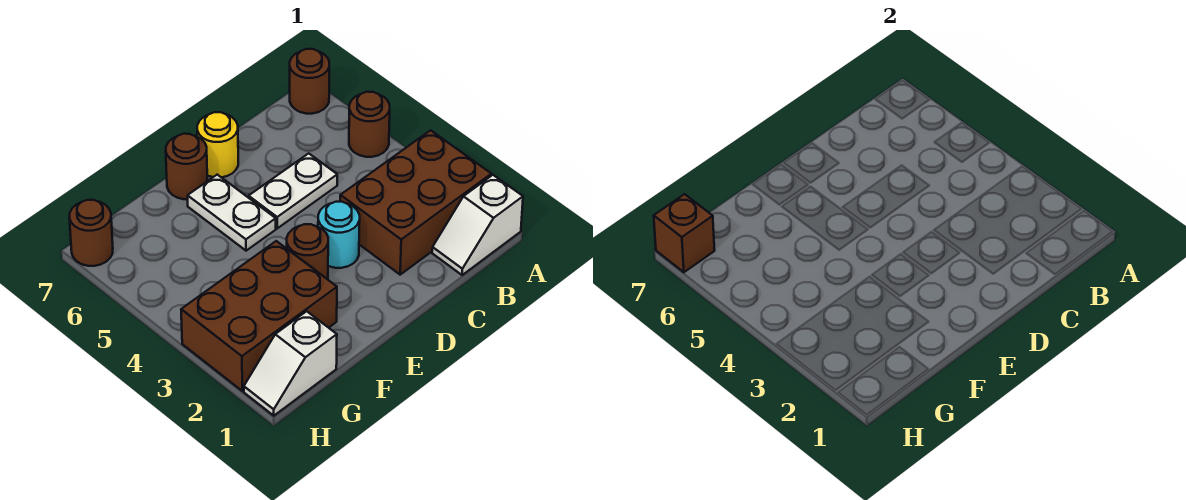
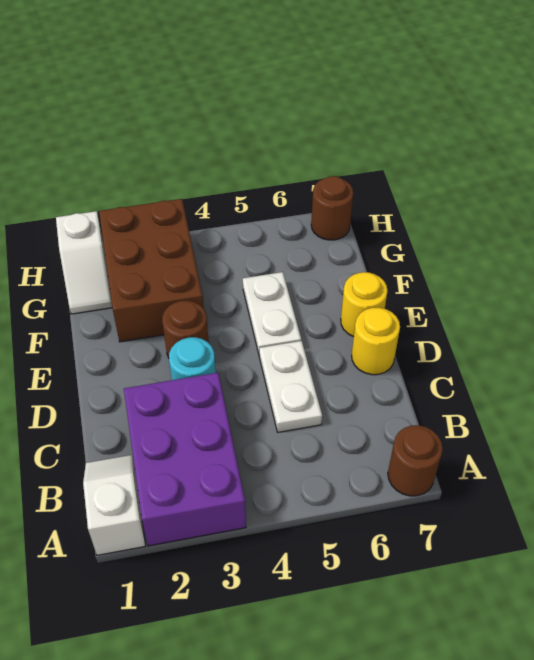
brown brick A2:C3 level 1 -> purple brick A2:C3 level 1
brown round brick A5 level 1 -> none
white plate E5:E6 level 1 -> white plate E5:F5 level 1
brown round brick E7 level 1 -> yellow round brick E7 level 1
white slope G1:H1 level 1 top G -> white slope G1:H1 level 1 top H
brown brick H7 level 2 -> none

